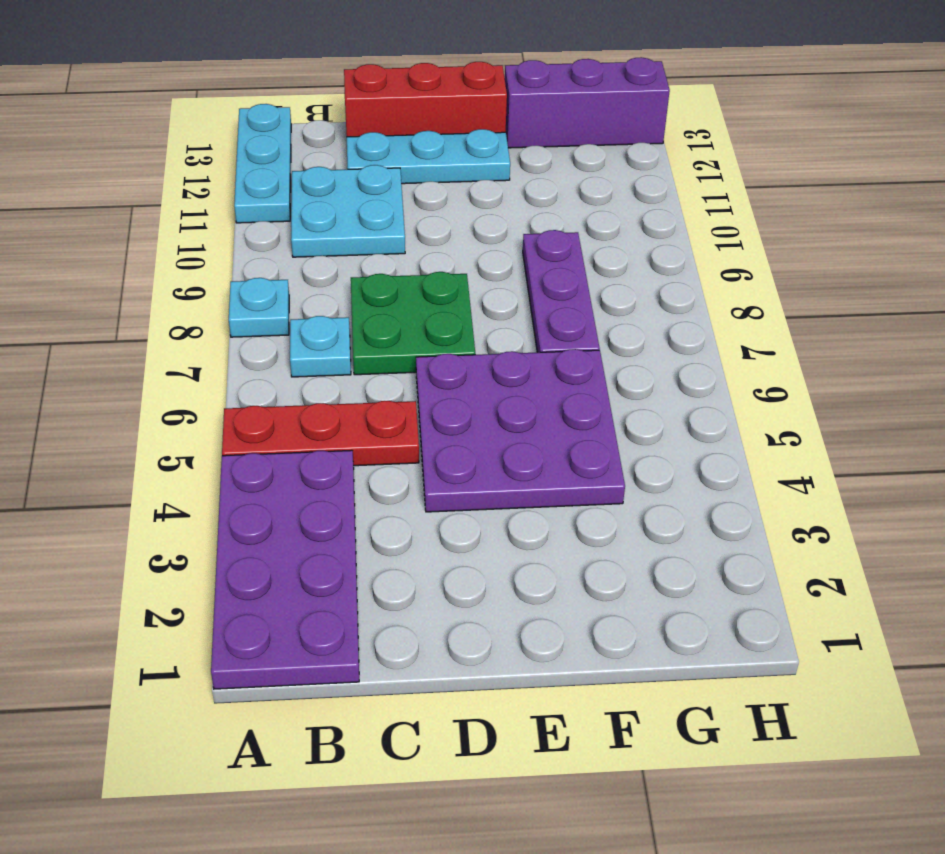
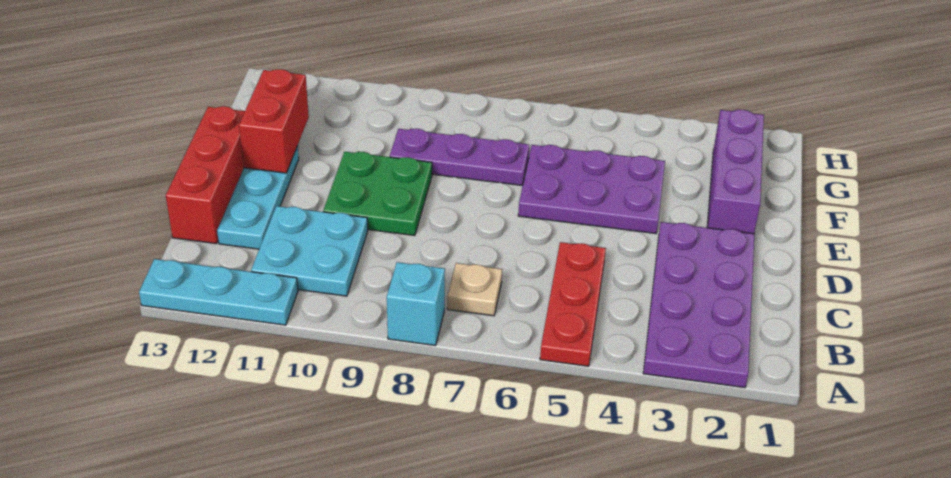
purple plate A1:B4 level 1 -> purple plate A2:D3 level 1
cyan plate A8 level 1 -> cyan brick A8 level 1
cyan plate B7 level 1 -> tan plate B7 level 1
green plate C7:D8 level 1 -> green plate D9:E10 level 1
purple plate D4:F6 level 1 -> purple plate E4:F6 level 1
none -> red brick E12:F12 level 2
purple brick F13:H13 level 1 -> purple brick E2:G2 level 1

